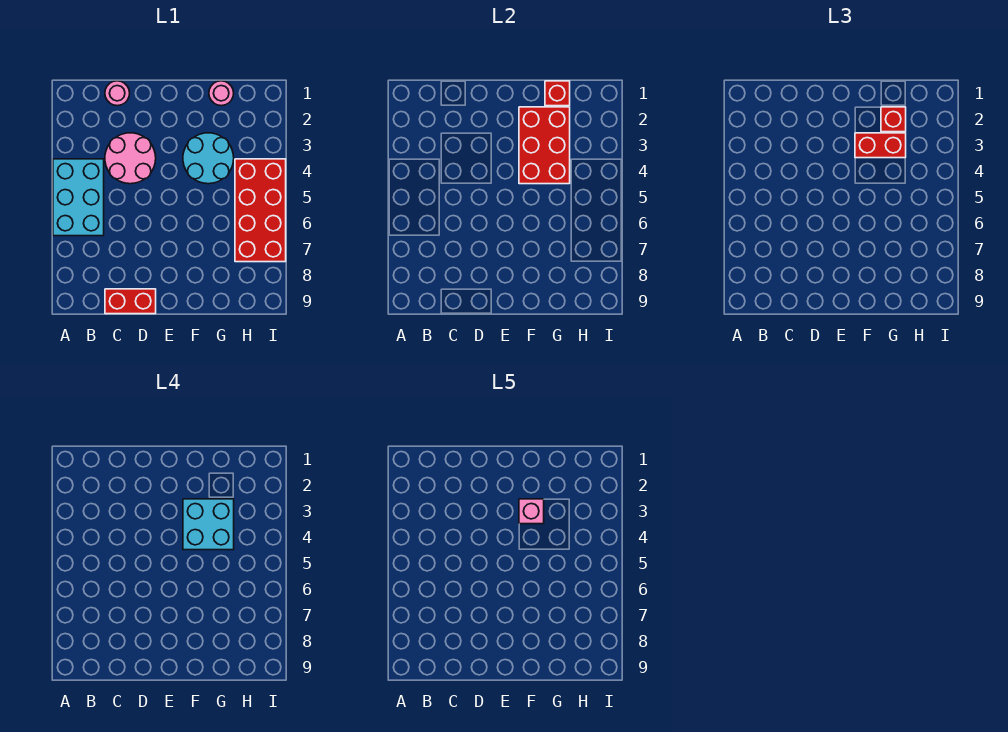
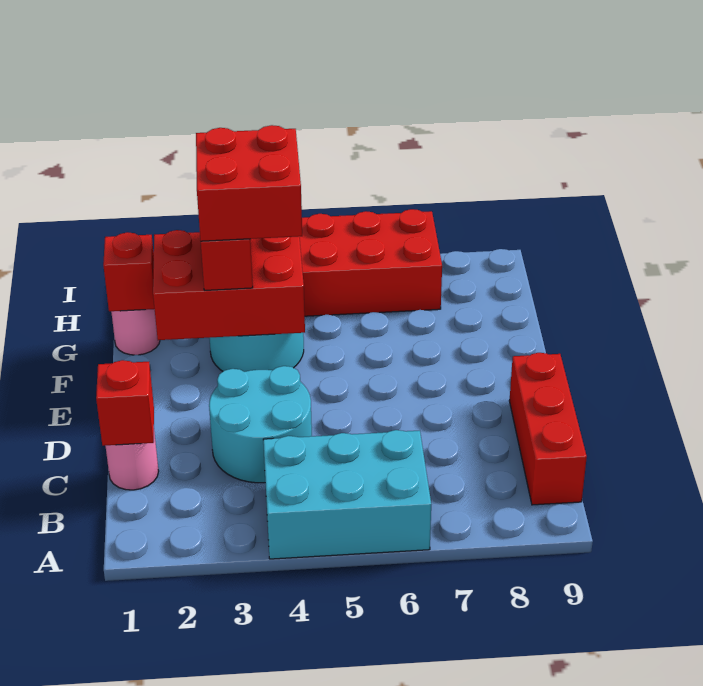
pink round brick C3:D4 level 1 -> cyan round brick C3:D4 level 1
red brick C9:D9 level 1 -> red brick B9:D9 level 1
cyan brick F3:G4 level 4 -> red brick F3:G4 level 4
pink brick F3 level 5 -> none
red brick G2 level 3 -> red brick C1 level 2

